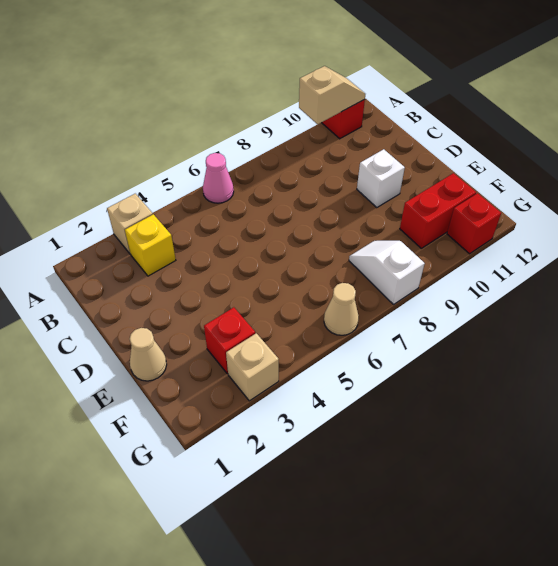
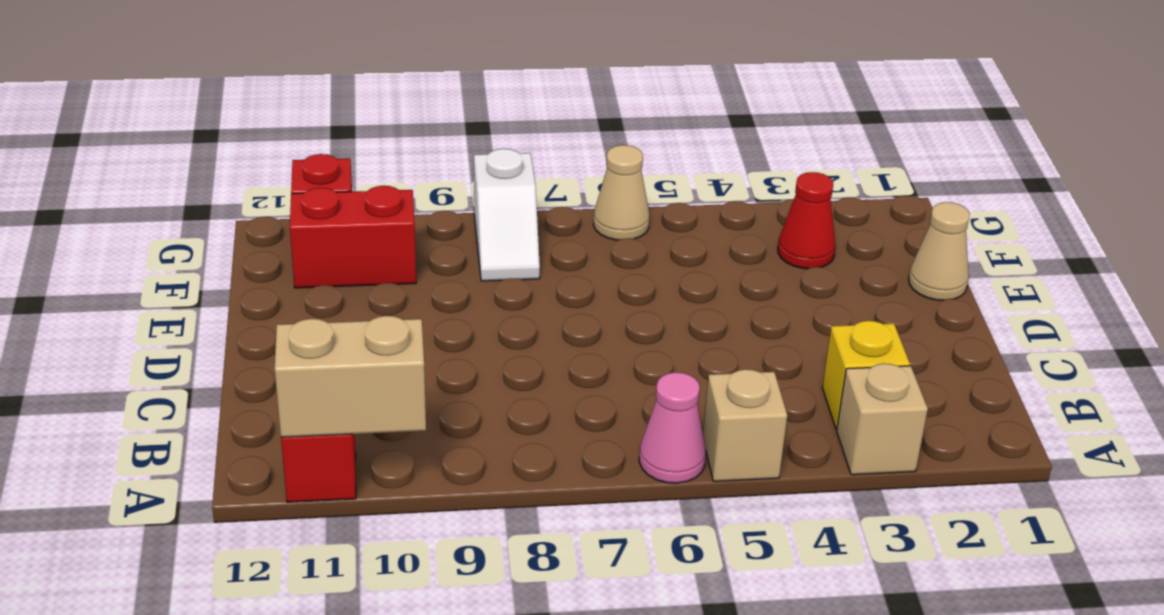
tan slope A10:A11 level 2 top 10 -> tan brick A10:A11 level 2
white brick D10 level 1 -> none
red brick F3 level 1 -> red cone F3 level 1
tan brick G3 level 1 -> tan brick A5 level 1

